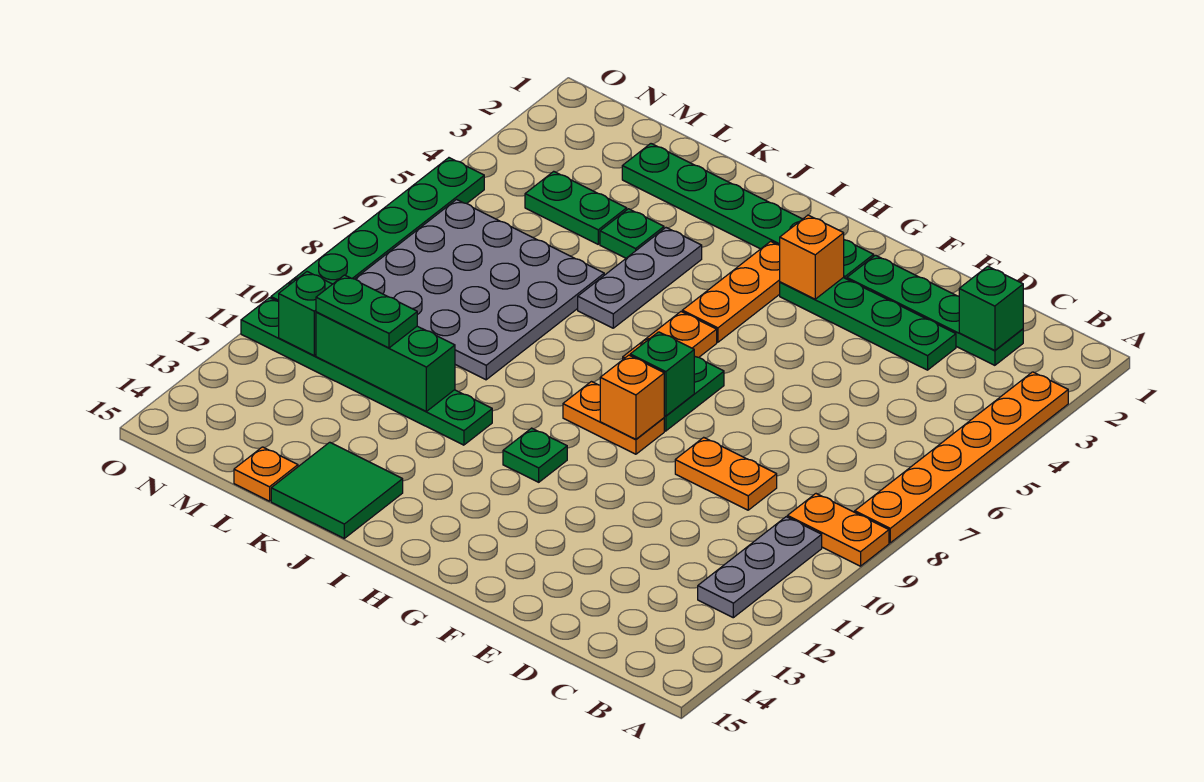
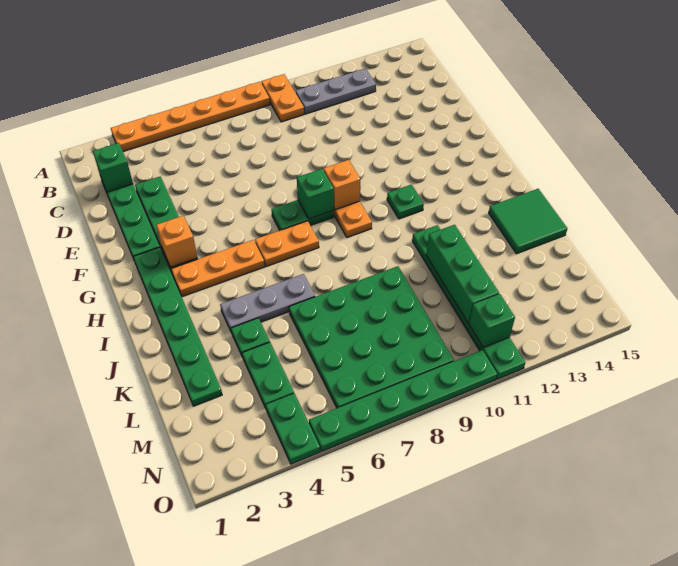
orange plate D9:E9 level 1 -> none
grey plate K6:N9 level 1 -> green plate K6:N9 level 1
green plate L11:M11 level 3 -> green plate N4:O4 level 1
orange plate L15 level 1 -> none

